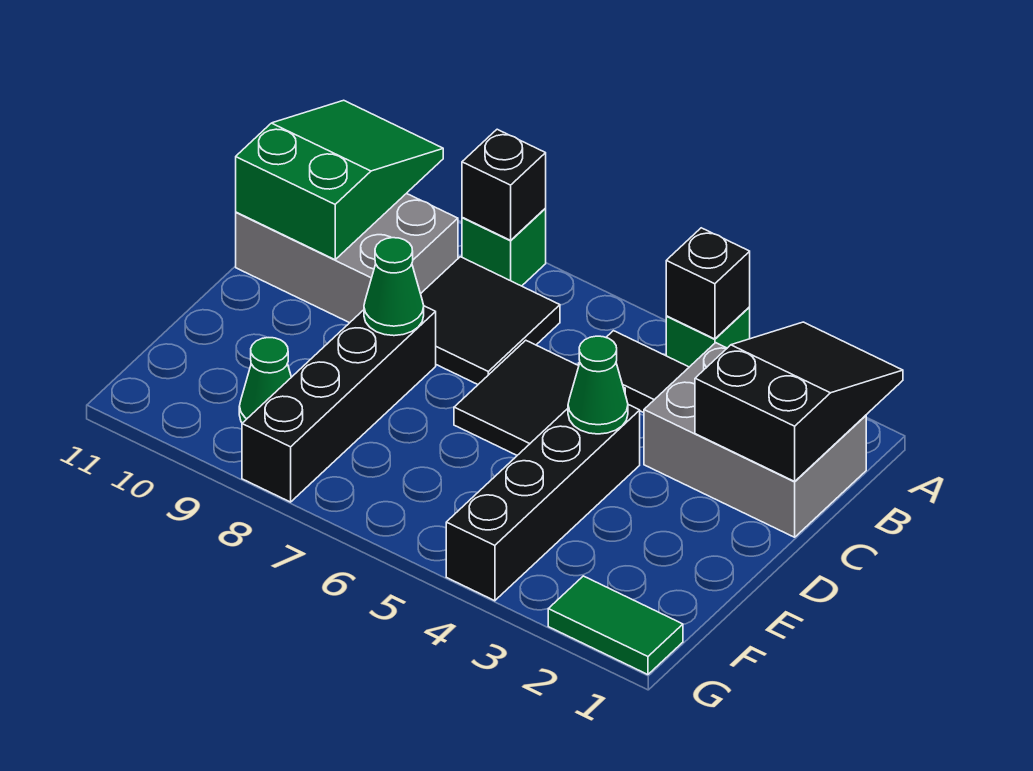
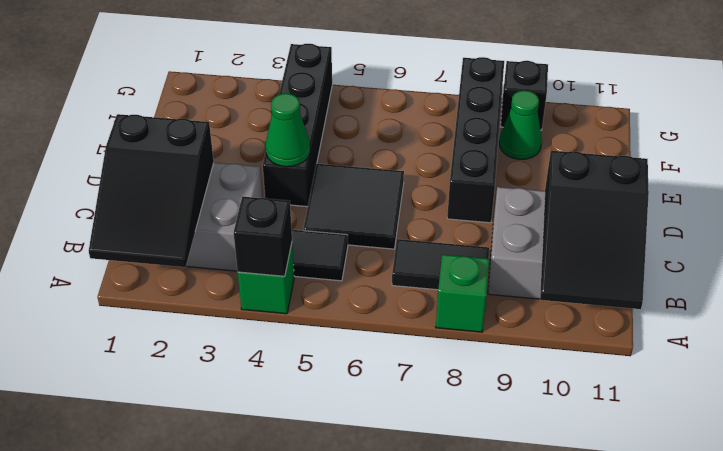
black brick A8 level 2 -> black brick G9 level 1
green slope A10:C11 level 2 top C -> black slope A10:C11 level 2 top C
black tile B7:C8 level 1 -> black tile B7:B8 level 1
green cone D8 level 2 -> none
green tile G1:G2 level 1 -> none

